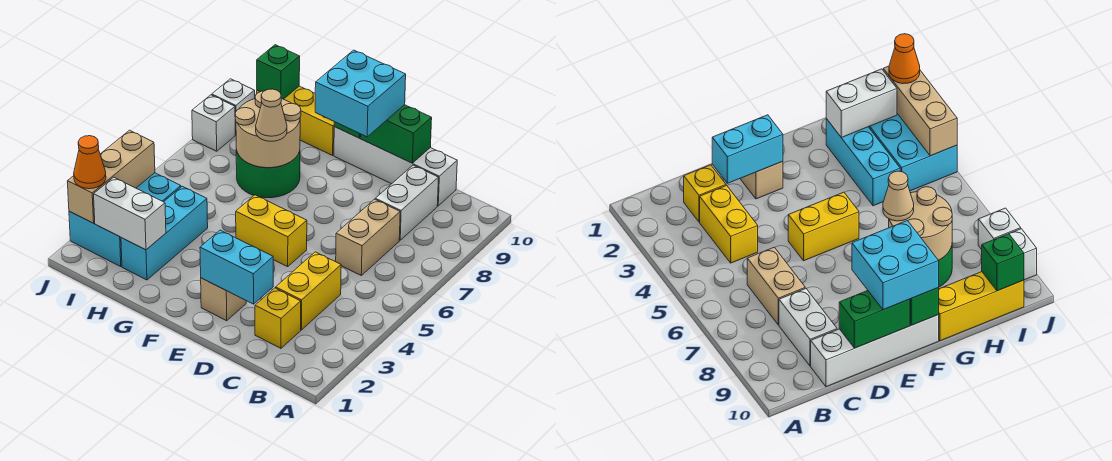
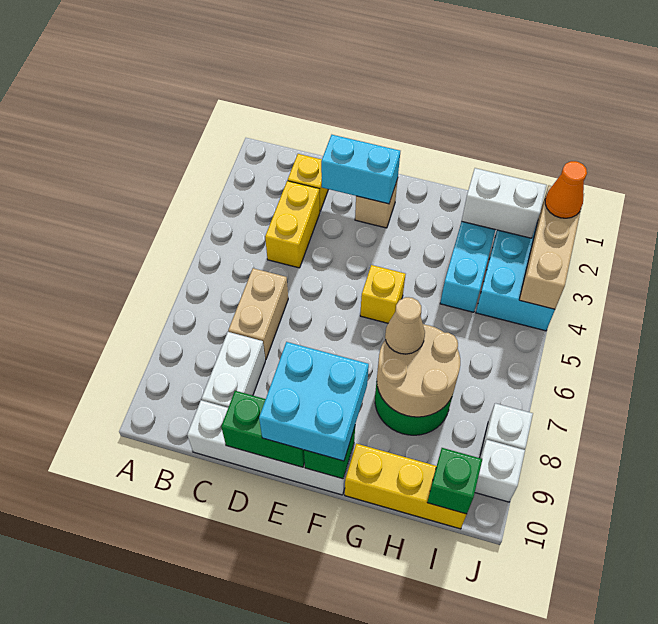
yellow brick E5:F5 level 1 -> yellow brick F5 level 1

